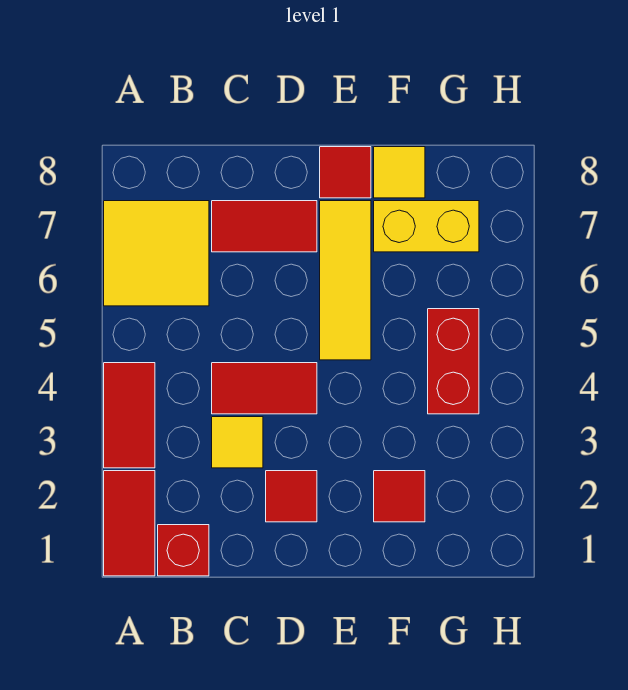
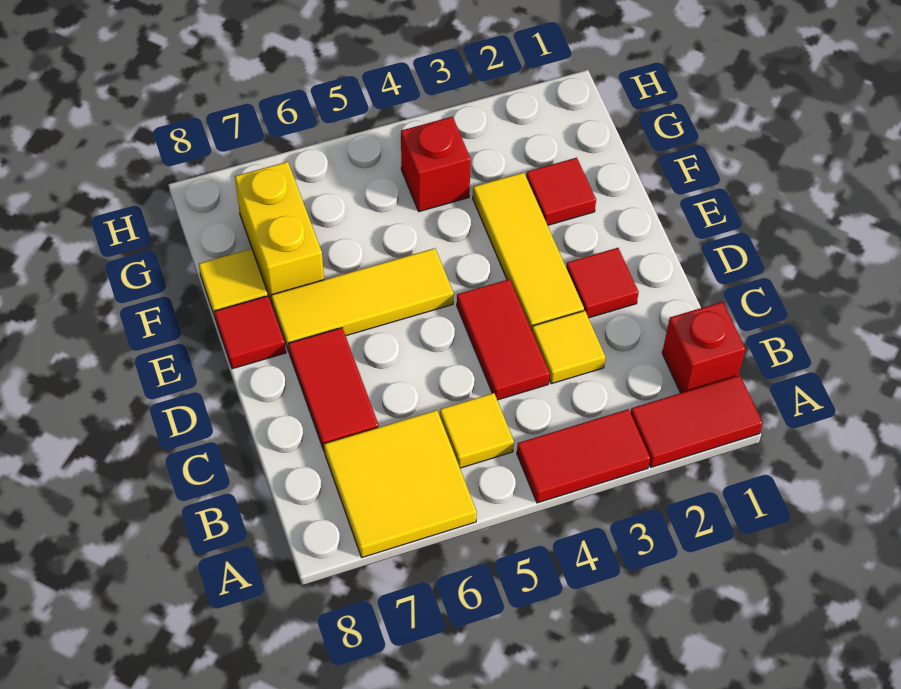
none -> yellow tile B5 level 1
none -> yellow tile D3:F3 level 1
red brick G4:G5 level 1 -> red brick G4 level 1

